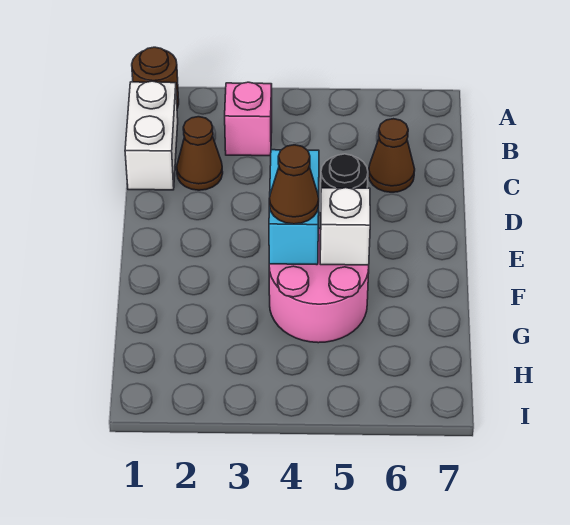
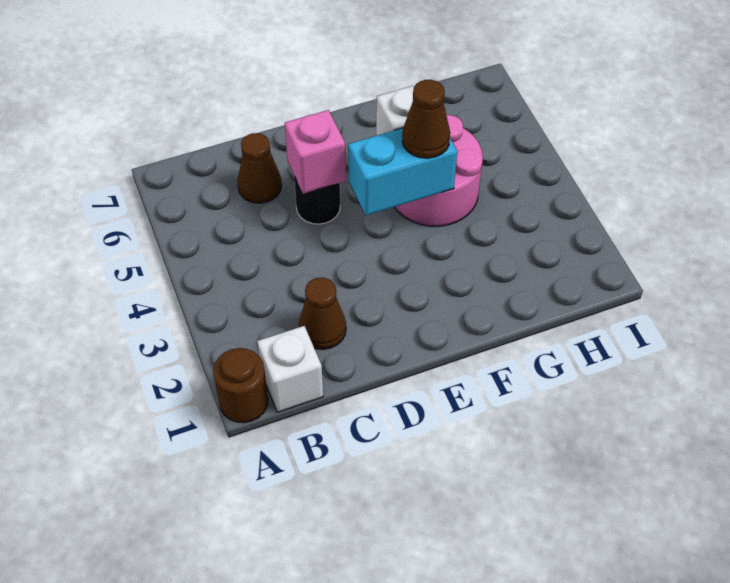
white brick B1:C1 level 1 -> white brick B1 level 1
pink brick B3 level 1 -> pink brick D5 level 2

